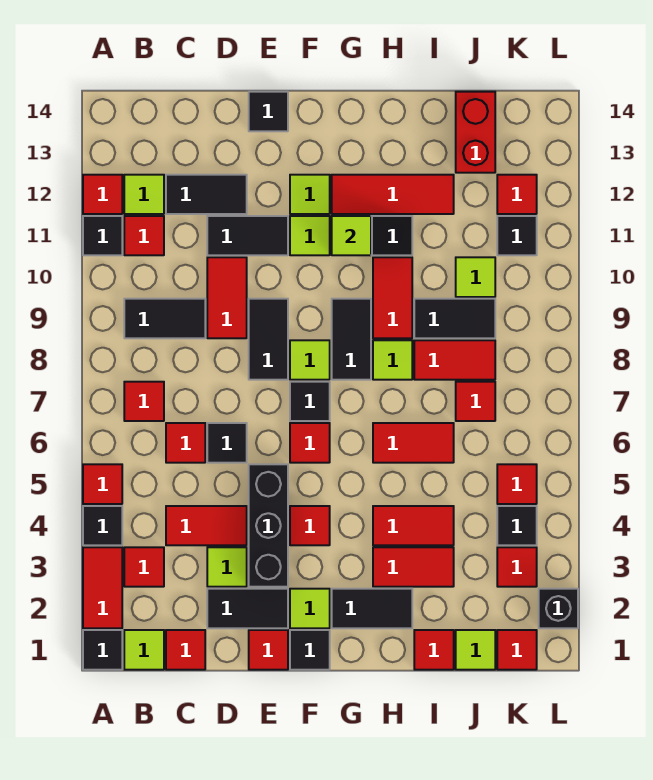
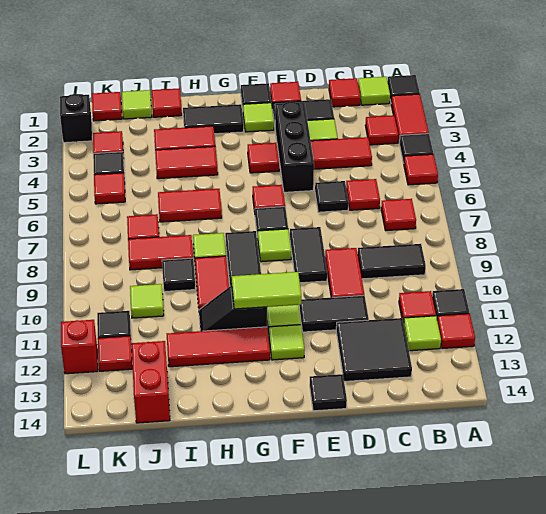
black tile C12:D12 level 1 -> black tile C12:D13 level 1
lime tile G11 level 2 -> lime tile F11:G11 level 2
black tile I9:J9 level 1 -> black tile I9 level 1
none -> red brick L12 level 1

